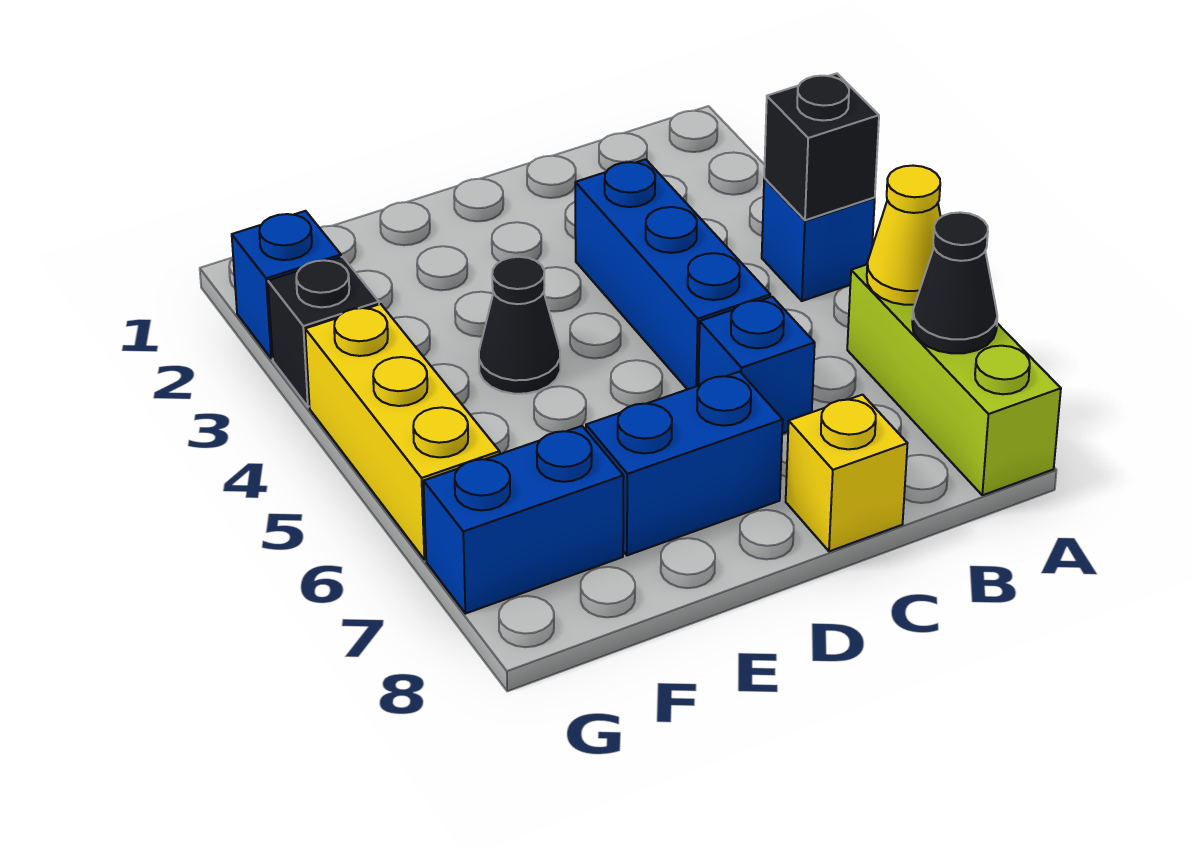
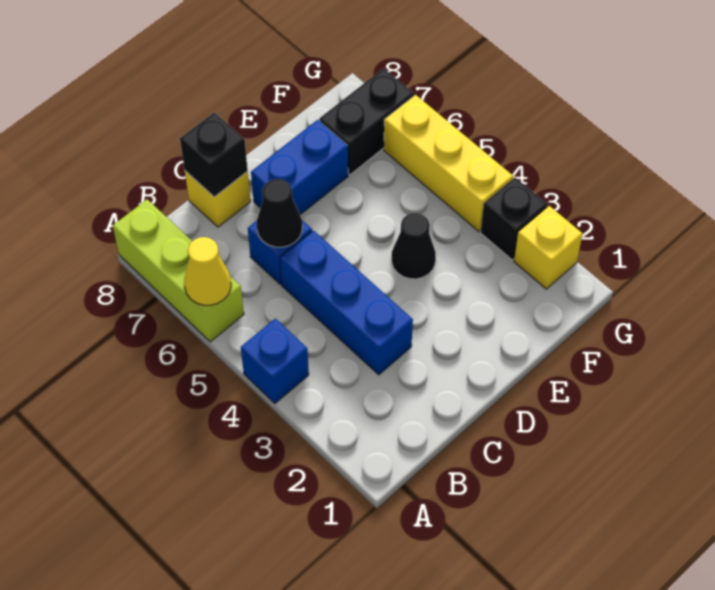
black brick A4 level 2 -> black brick C8 level 2
black cone A7 level 2 -> black cone C6 level 2
blue brick F7:G7 level 1 -> black brick F7:G7 level 1
blue brick G2 level 1 -> yellow brick G2 level 1

